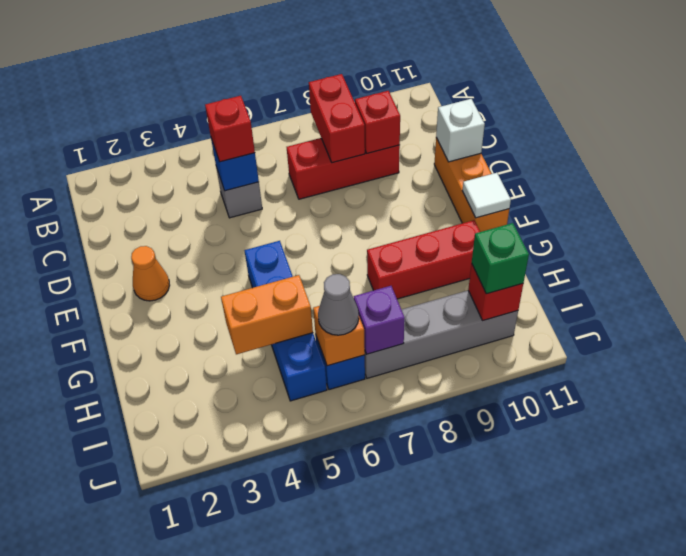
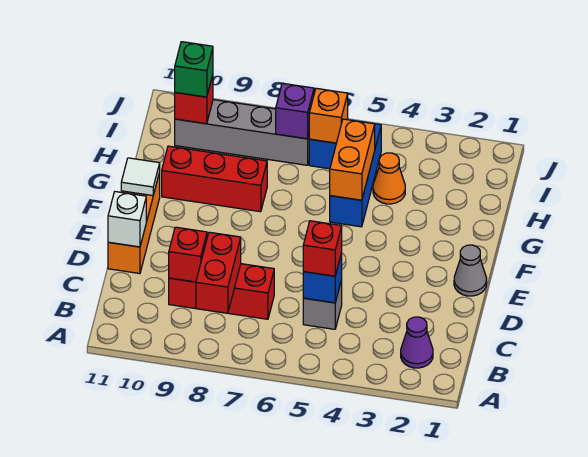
none -> purple cone B2 level 1
orange cone E2 level 1 -> orange cone H4 level 1
blue brick F5:I5 level 1 -> blue brick G5:I5 level 1
orange brick H4:H5 level 2 -> orange brick G5:H5 level 2
grey cone I6 level 3 -> grey cone E1 level 1

